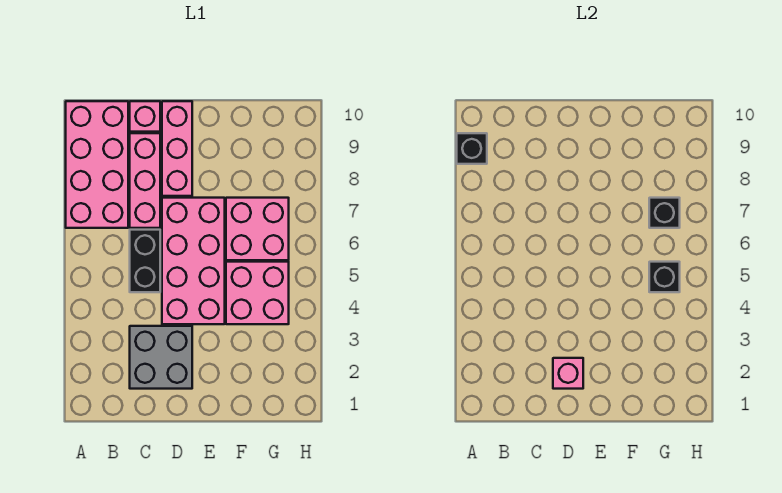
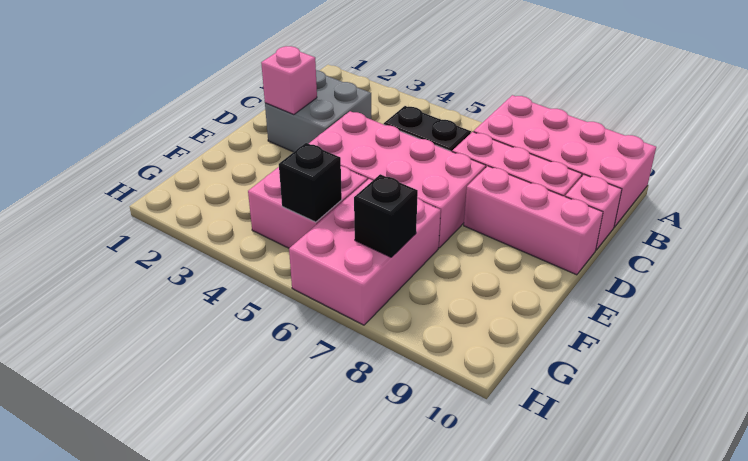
black brick A9 level 2 -> none
pink brick F6:G7 level 1 -> pink brick F6:H7 level 1

